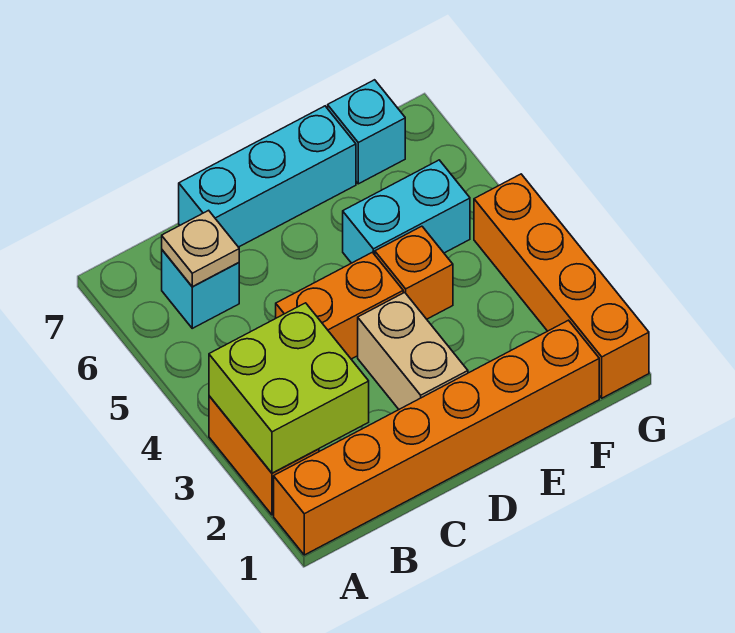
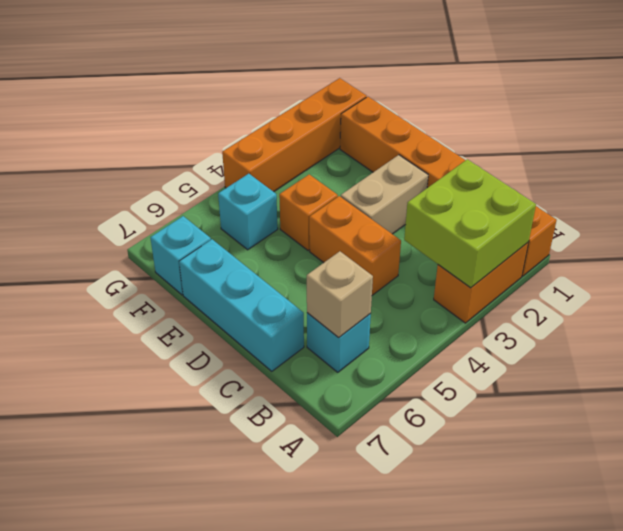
tan plate B6 level 2 -> tan brick B6 level 2
cyan brick E5:F5 level 1 -> cyan brick F5 level 1

